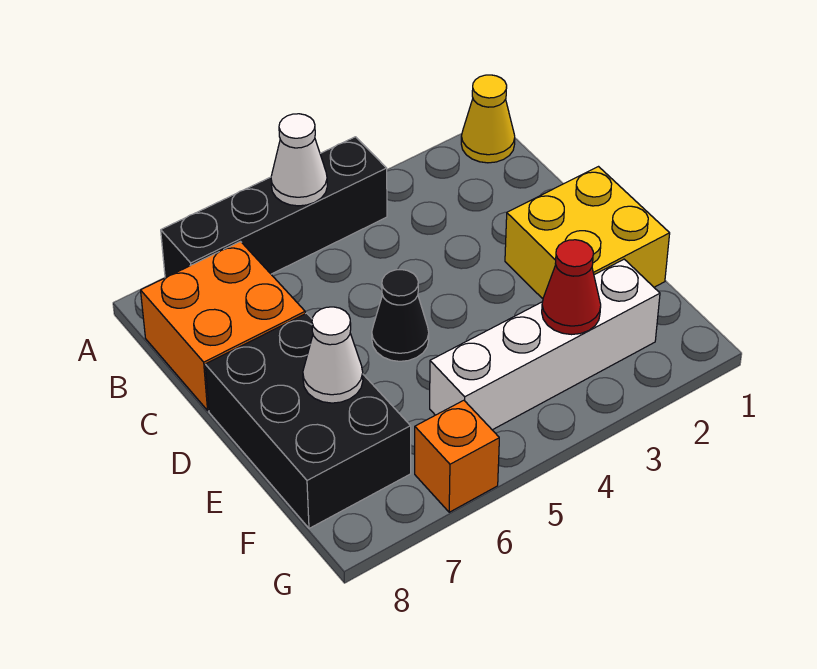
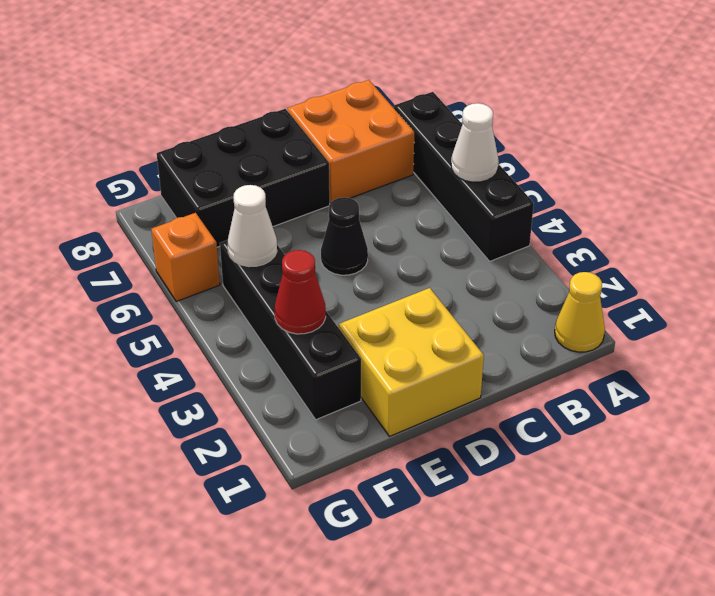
white cone E7 level 2 -> white cone F5 level 2
white brick F2:F5 level 1 -> black brick F2:F5 level 1

